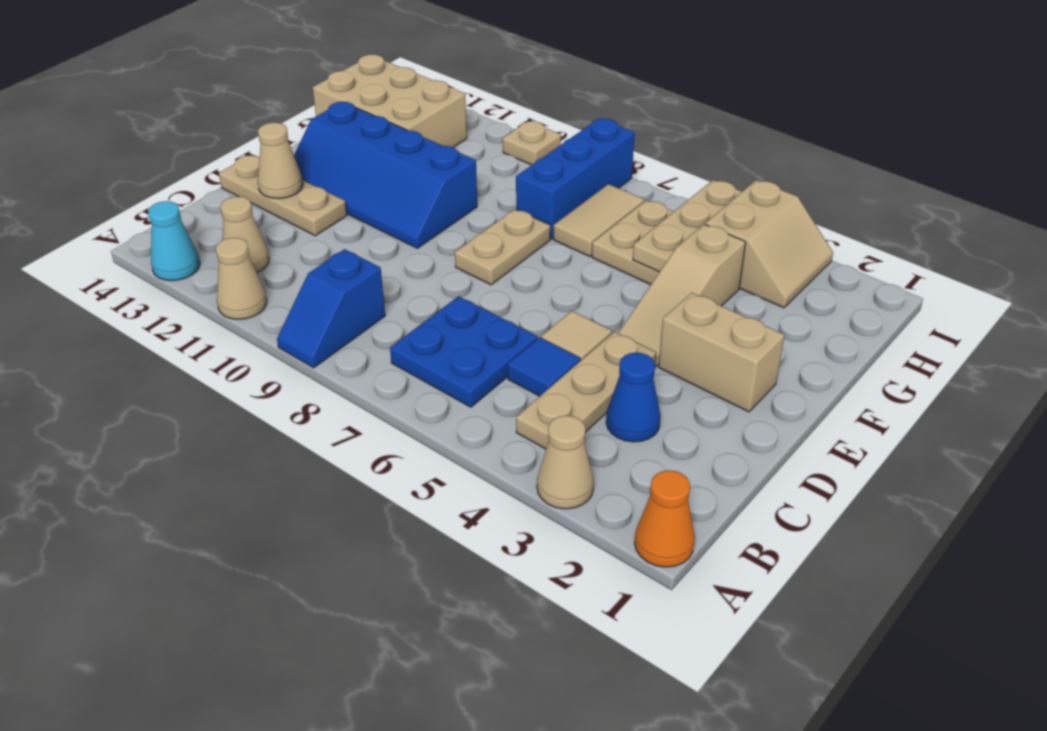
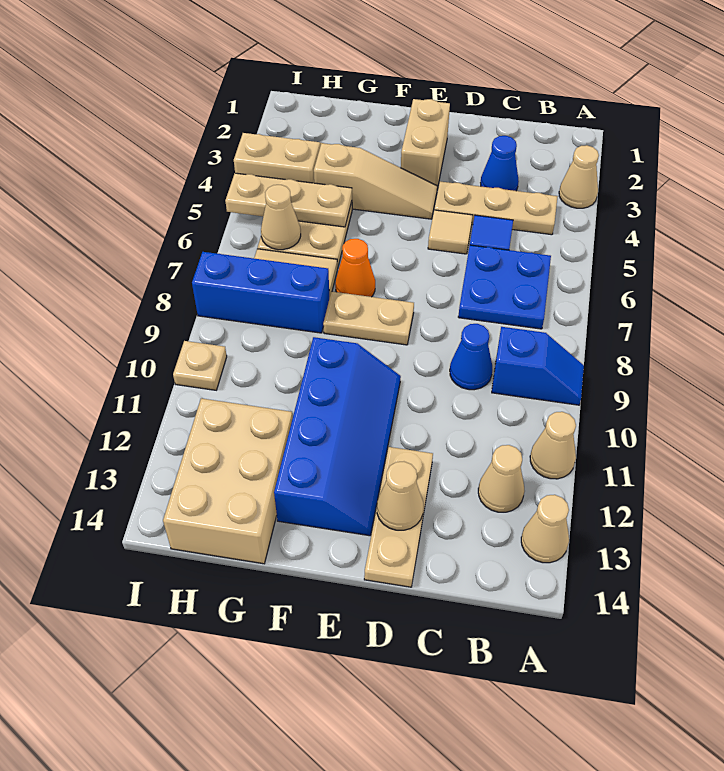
orange cone A1 level 1 -> orange cone F7 level 1
cyan cone A13 level 1 -> tan cone A13 level 1
none -> blue cone C9 level 1
none -> tan cone H6 level 2

